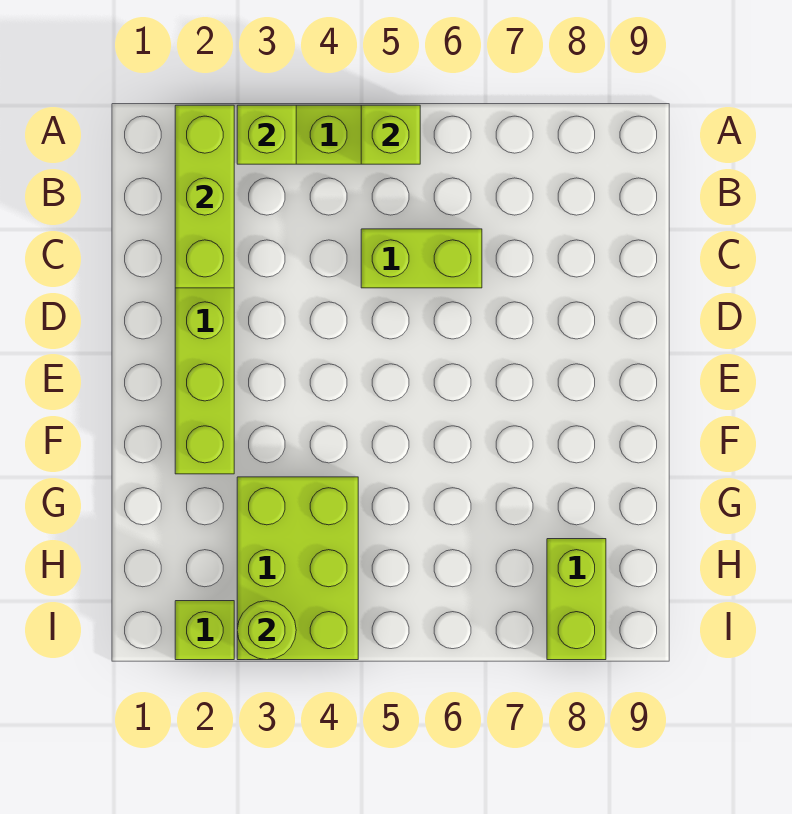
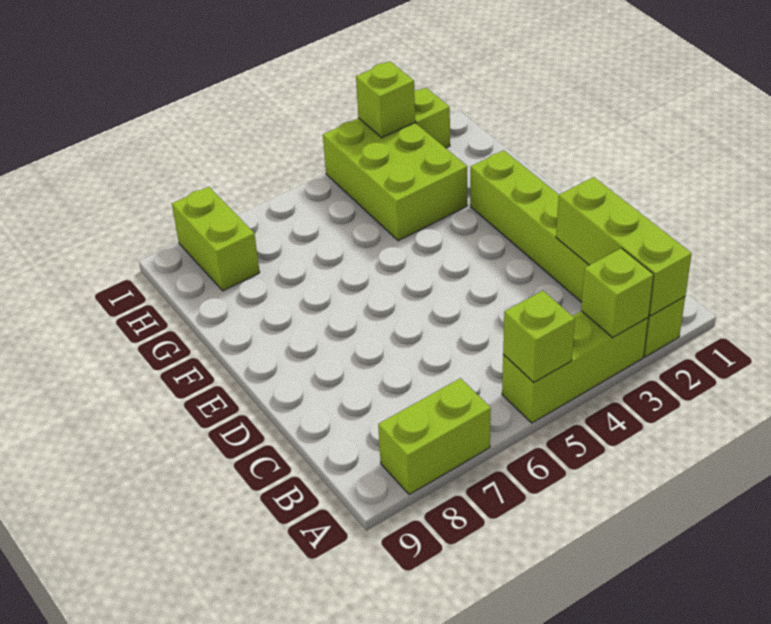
lime brick C5:C6 level 1 -> lime brick A7:A8 level 1
lime round brick I3 level 2 -> lime brick I3 level 2

